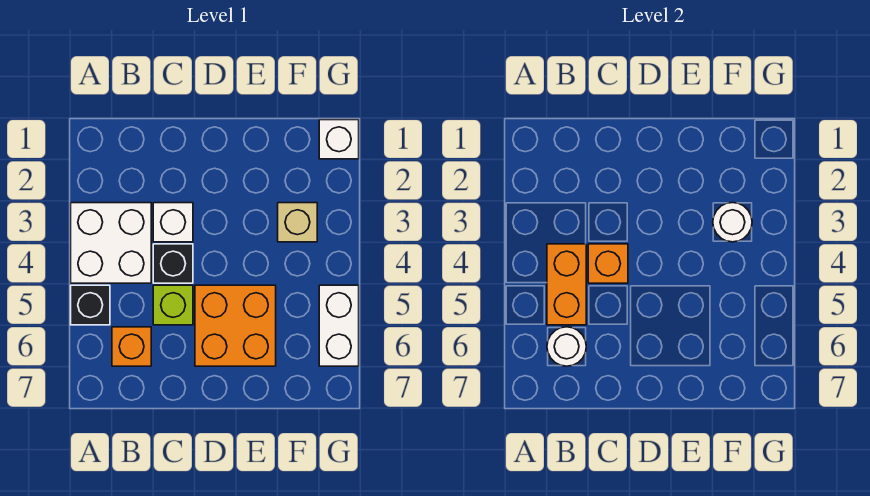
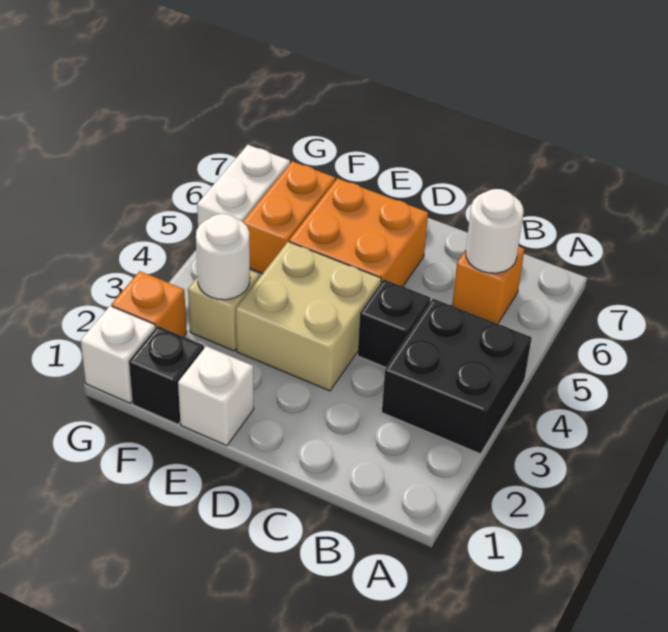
white brick A3:B4 level 1 -> black brick A3:B4 level 1
black brick A5 level 1 -> black brick F1 level 1
orange brick B4:B5 level 2 -> orange brick F5:F6 level 1
white brick C3 level 1 -> white brick E1 level 1
orange brick C4 level 2 -> orange brick G2 level 1
lime brick C5 level 1 -> none
none -> tan brick D3:E4 level 1

